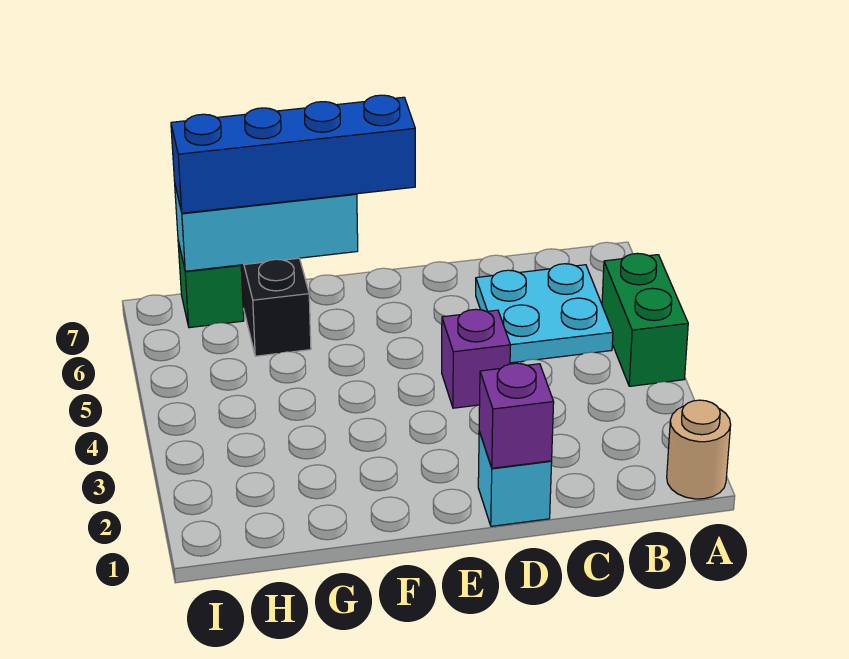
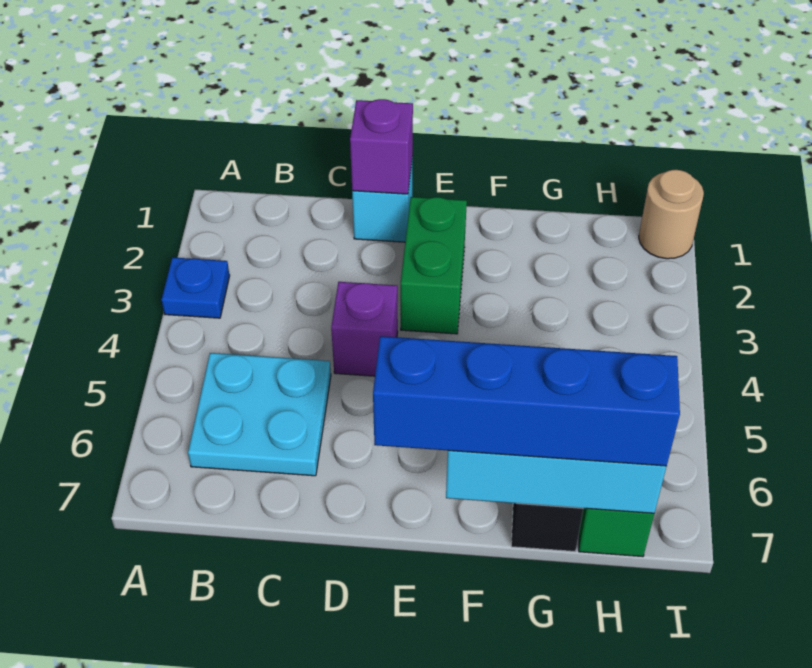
tan round brick A1 level 1 -> tan round brick I1 level 1
none -> blue plate A3 level 1
green brick A4:A5 level 1 -> green brick E2:E3 level 1

